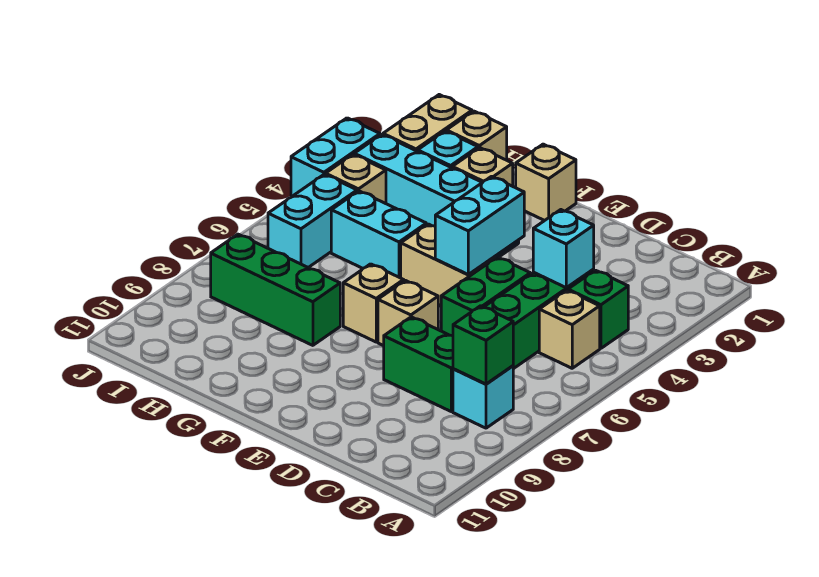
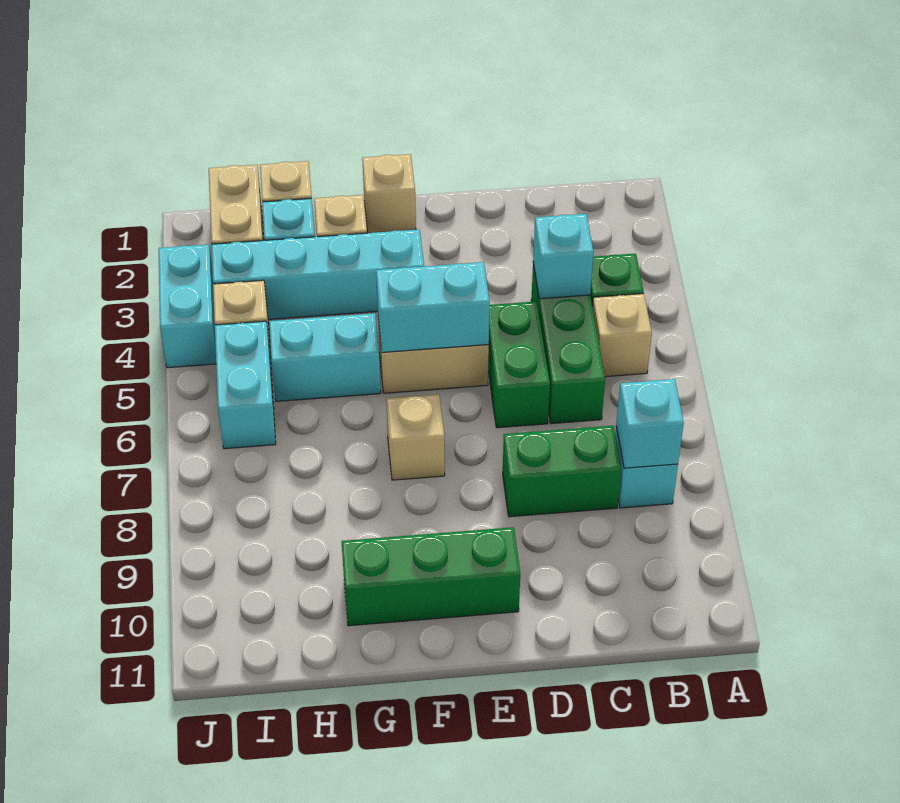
green brick B8 level 2 -> cyan brick B8 level 2
cyan brick E4:E5 level 2 -> cyan brick E5:F5 level 2
tan brick E7 level 1 -> none
green brick G8:I8 level 1 -> green brick E10:G10 level 1

